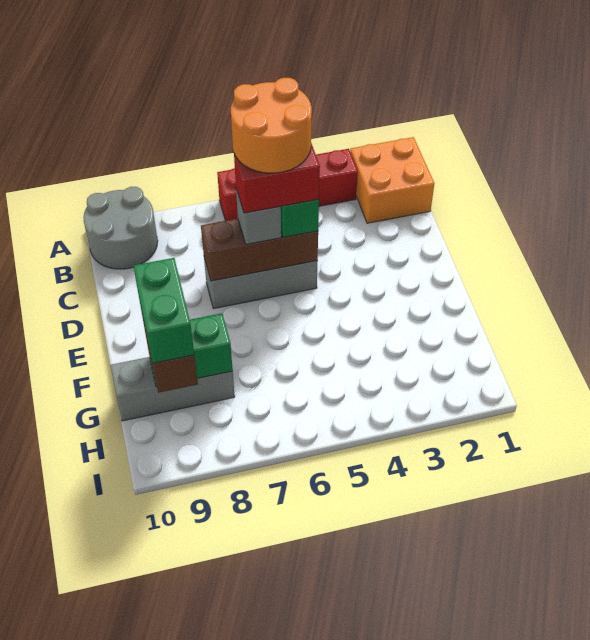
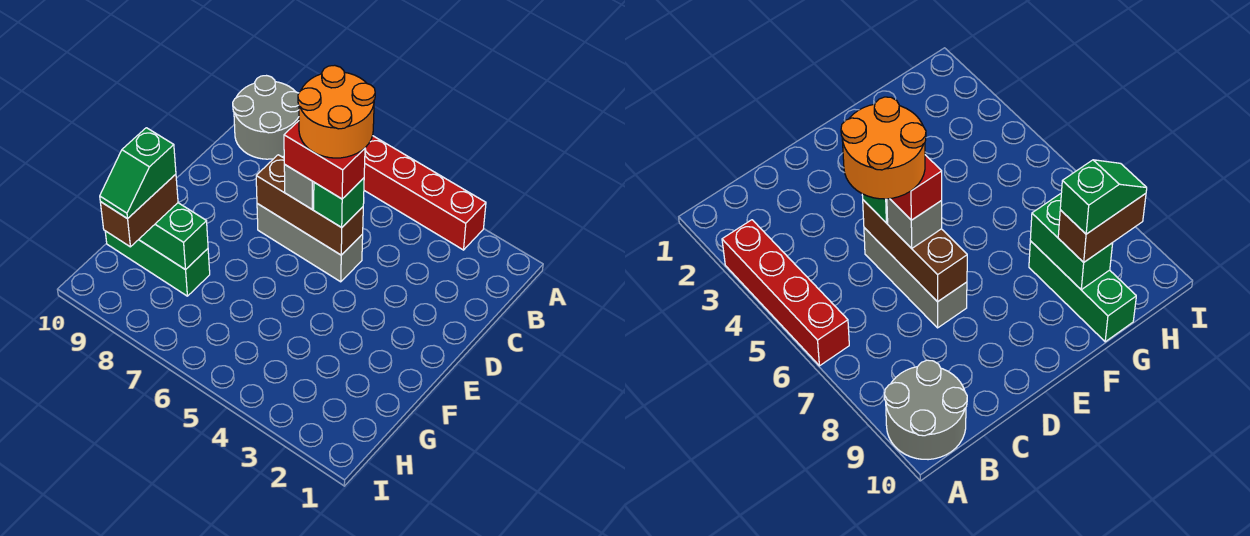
orange brick A1:B2 level 1 -> none
grey brick G8:G10 level 1 -> green brick G8:G10 level 1
green brick G9:H9 level 4 -> green slope G9:H9 level 4 top G

